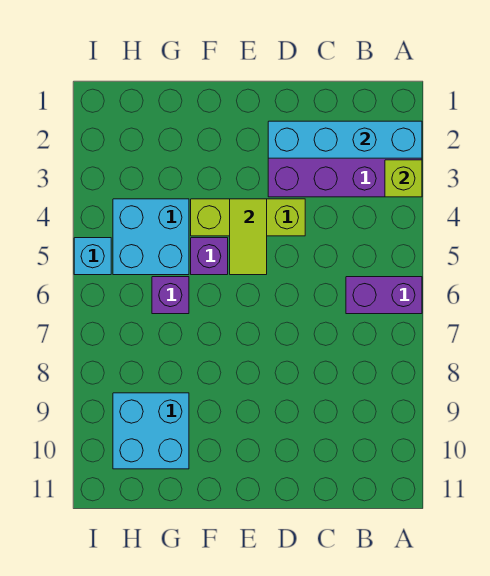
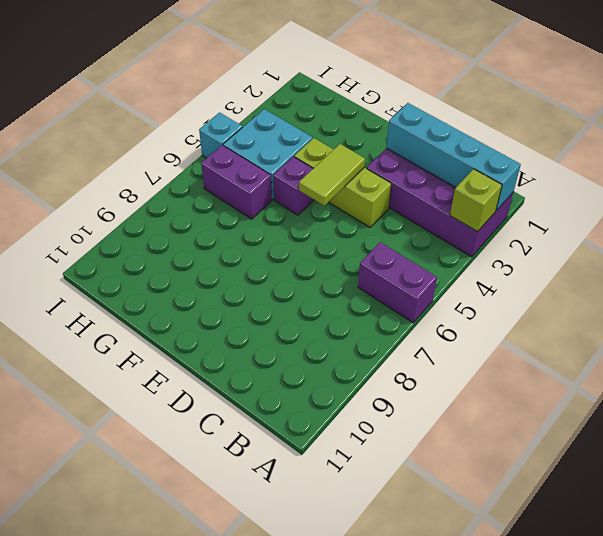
purple brick G6 level 1 -> purple brick G6:H6 level 1
cyan brick G9:H10 level 1 -> none

